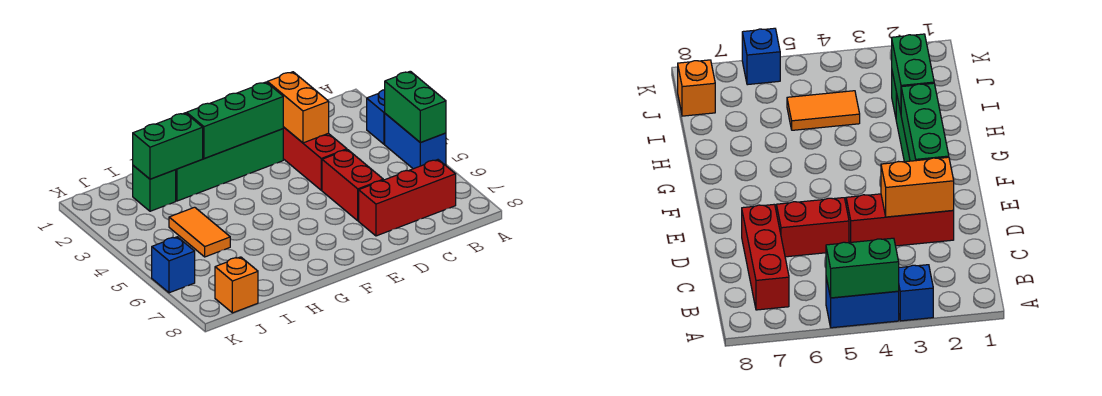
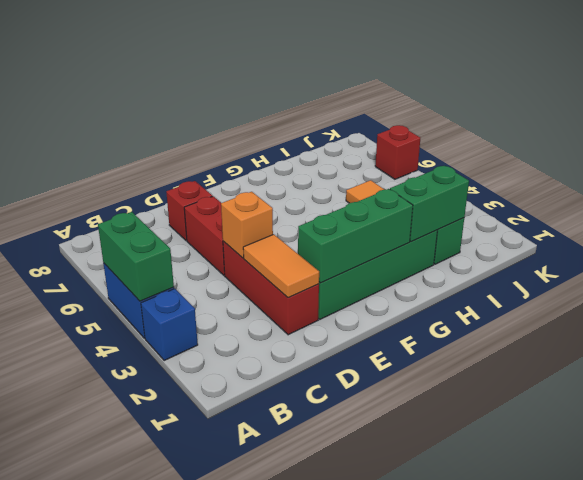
red brick B7:D7 level 1 -> red brick D7 level 1
orange brick D2:D3 level 2 -> orange tile D2:D3 level 2
orange brick J8 level 1 -> orange brick D4 level 2
blue brick K6 level 1 -> red brick K6 level 1

